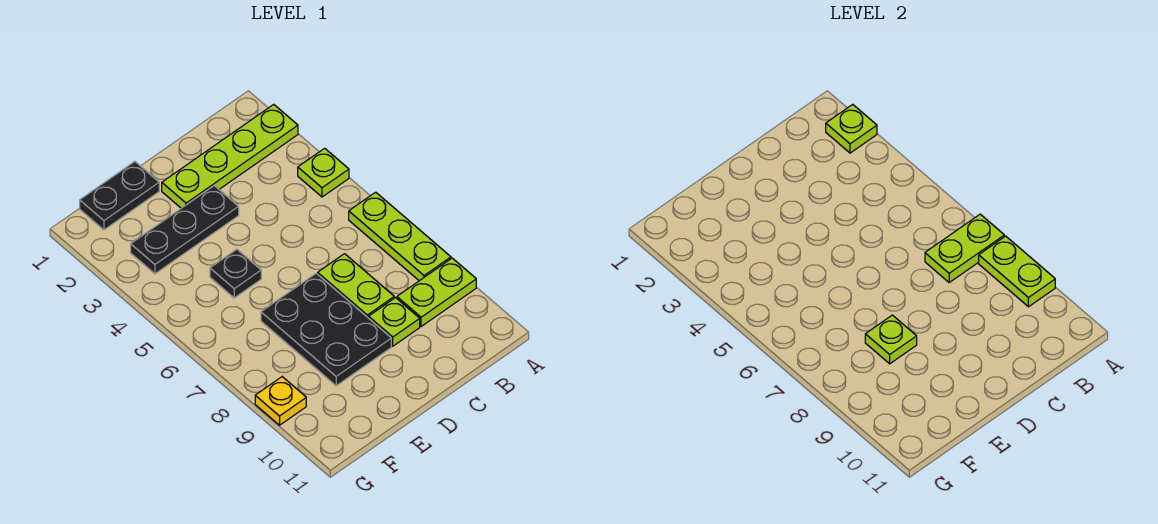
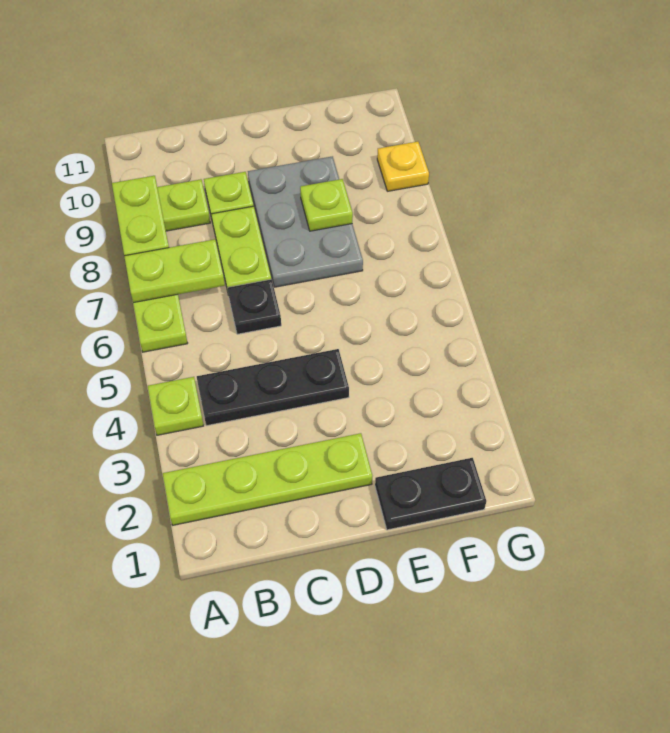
lime plate A2 level 2 -> none
black plate D3:F3 level 1 -> black plate B4:D4 level 1
black plate D7:E9 level 1 -> grey plate D7:E9 level 1
black plate E5 level 1 -> black plate C6 level 1

